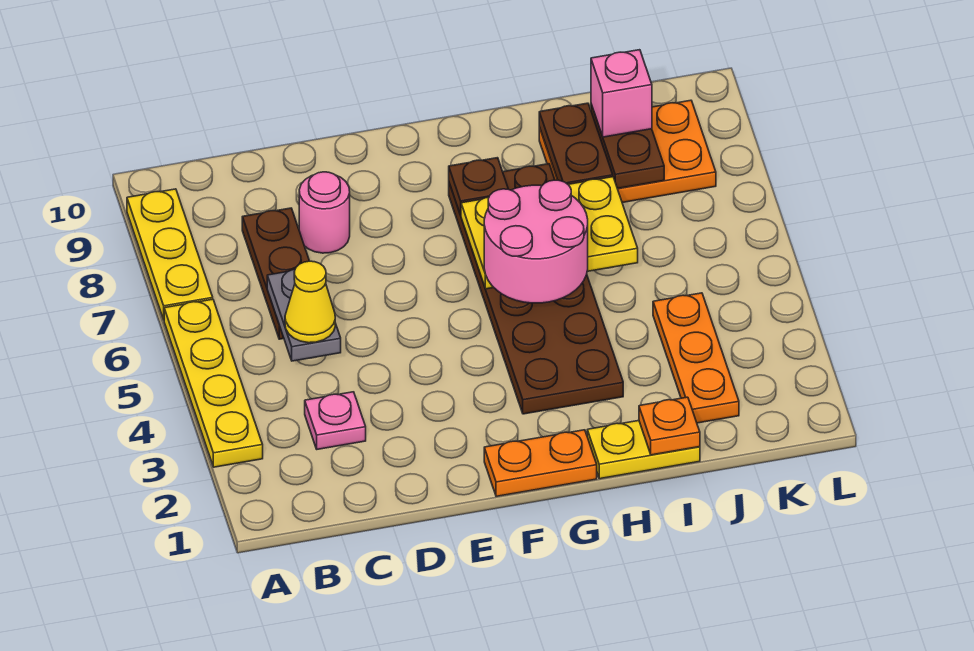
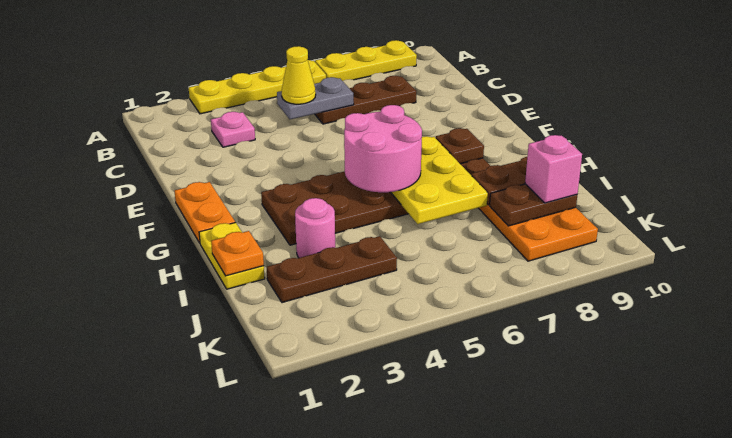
pink round brick D8 level 1 -> pink round brick I3 level 1
orange plate J2:J4 level 1 -> brown plate J2:J4 level 1

